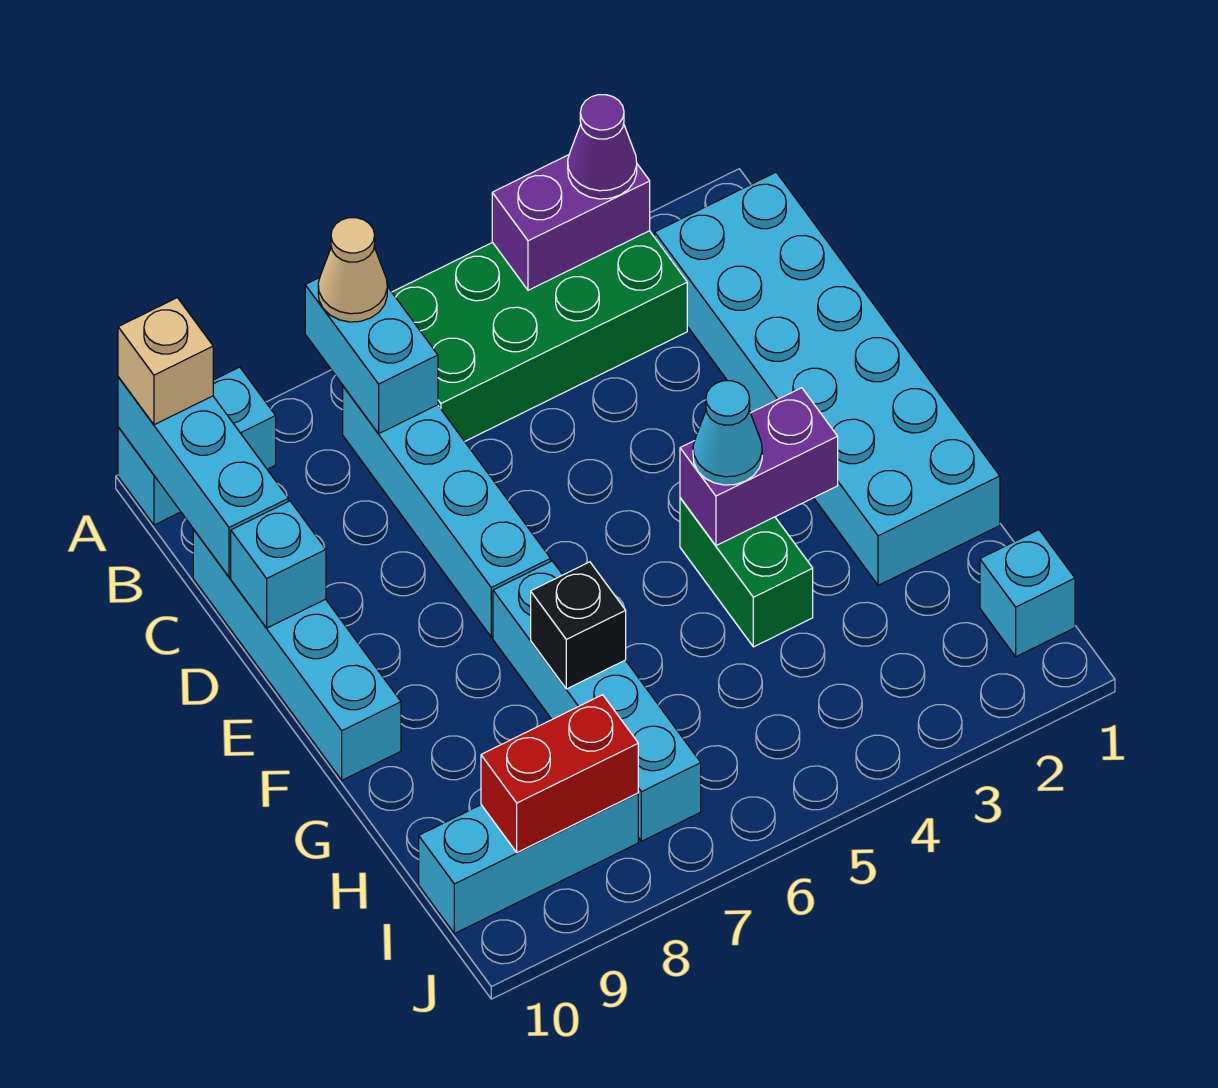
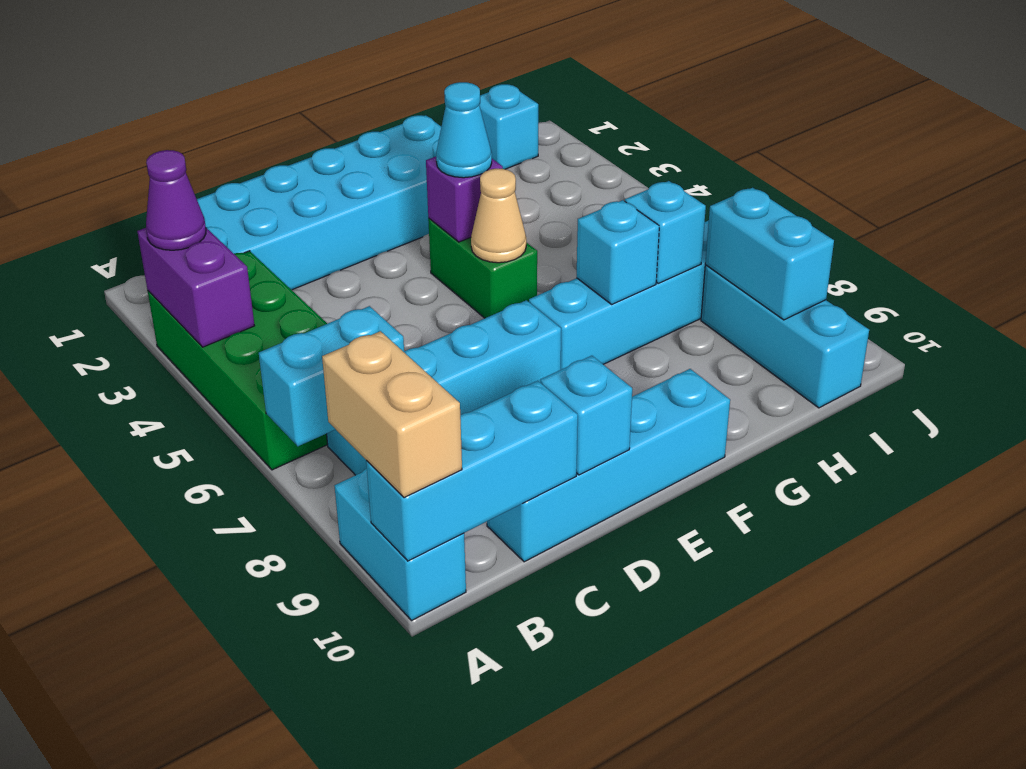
tan cone A7 level 3 -> tan cone F5 level 2
tan brick A10 level 3 -> tan brick A9:A10 level 3
purple brick F3:F4 level 2 -> purple brick F4 level 2
green brick F4:G4 level 1 -> green brick F4:F5 level 1
black brick G7 level 2 -> cyan brick G7 level 2
none -> cyan brick H7 level 2
red brick I8:I9 level 2 -> cyan brick I8:I9 level 2

